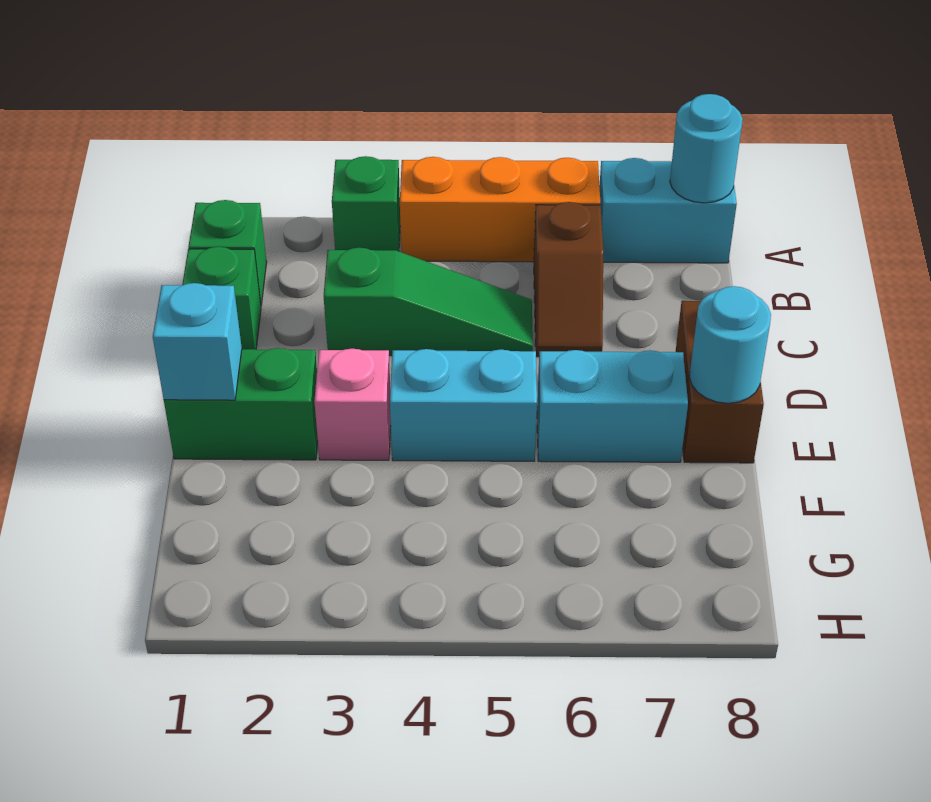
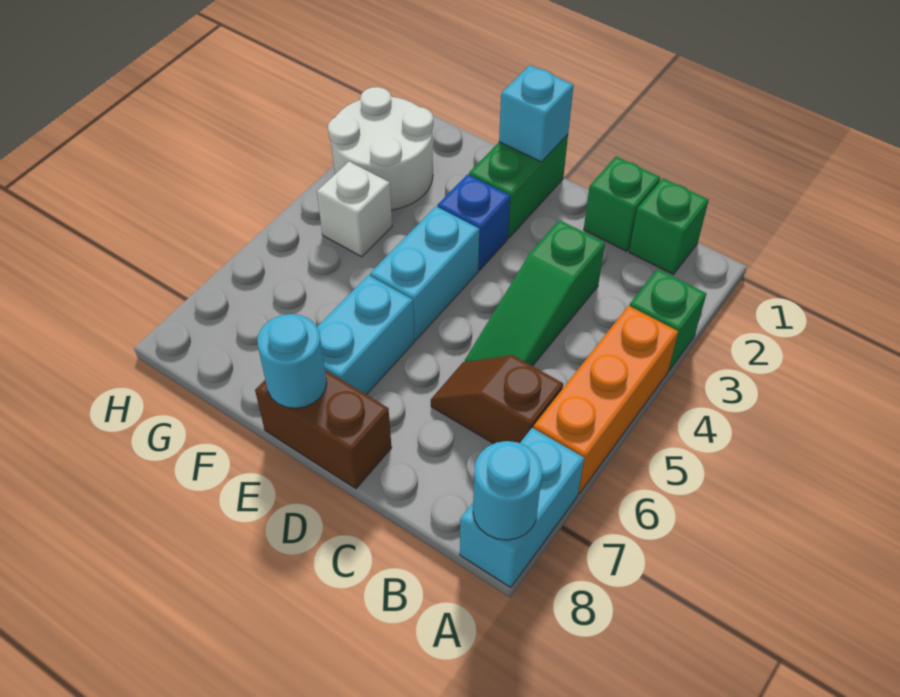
pink brick E3 level 1 -> blue brick E3 level 1
none -> white round brick G2:H3 level 1
none -> white brick G4 level 1

